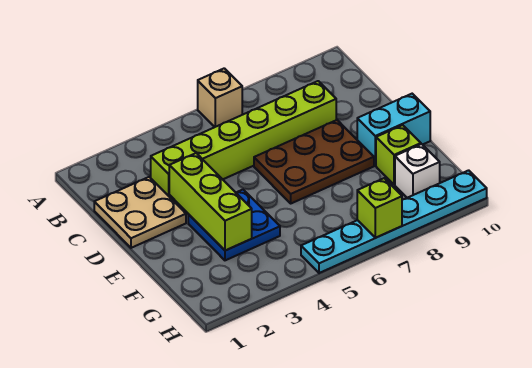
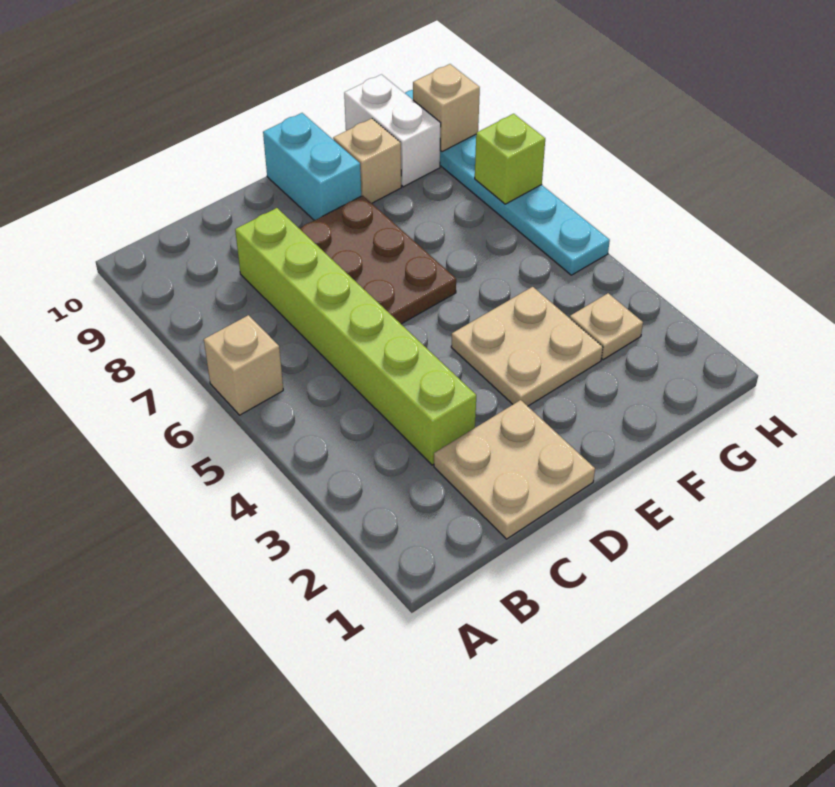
lime brick D3:F3 level 2 -> none
blue plate E3:F4 level 1 -> tan plate E3:F4 level 1
lime brick F9 level 1 -> tan brick F9 level 1
none -> tan plate G3 level 1
white brick G9 level 1 -> white brick G9:G10 level 1
none -> tan brick H9 level 2

